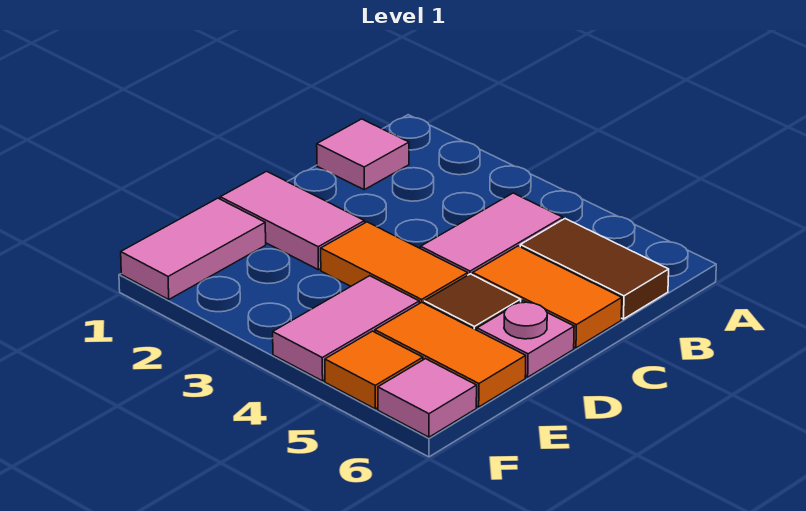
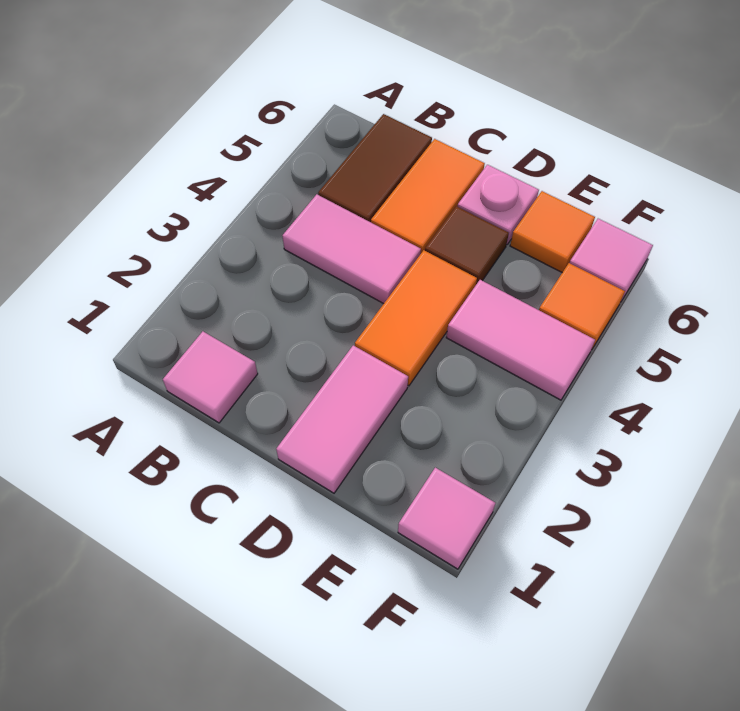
pink tile E1:F1 level 1 -> pink tile F1 level 1
orange tile E5:E6 level 1 -> orange tile E6 level 1

